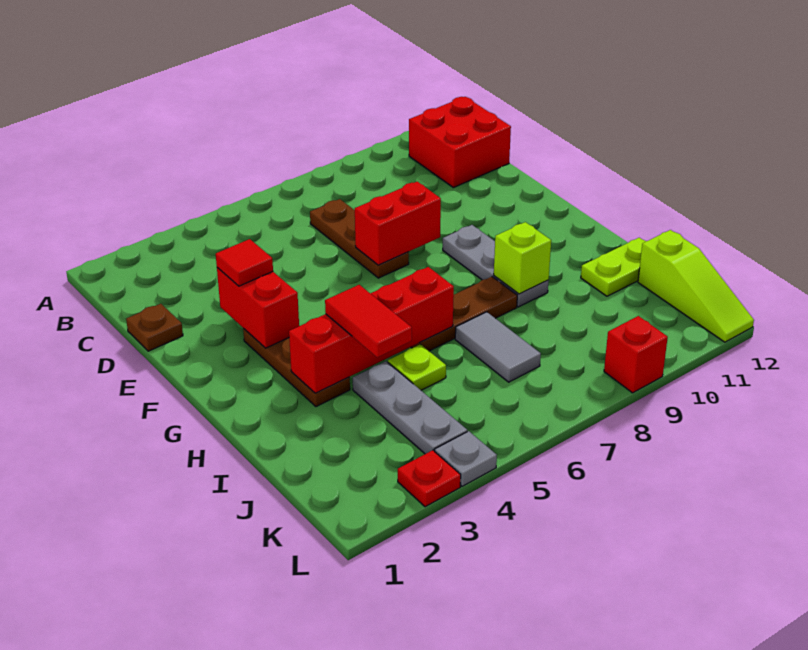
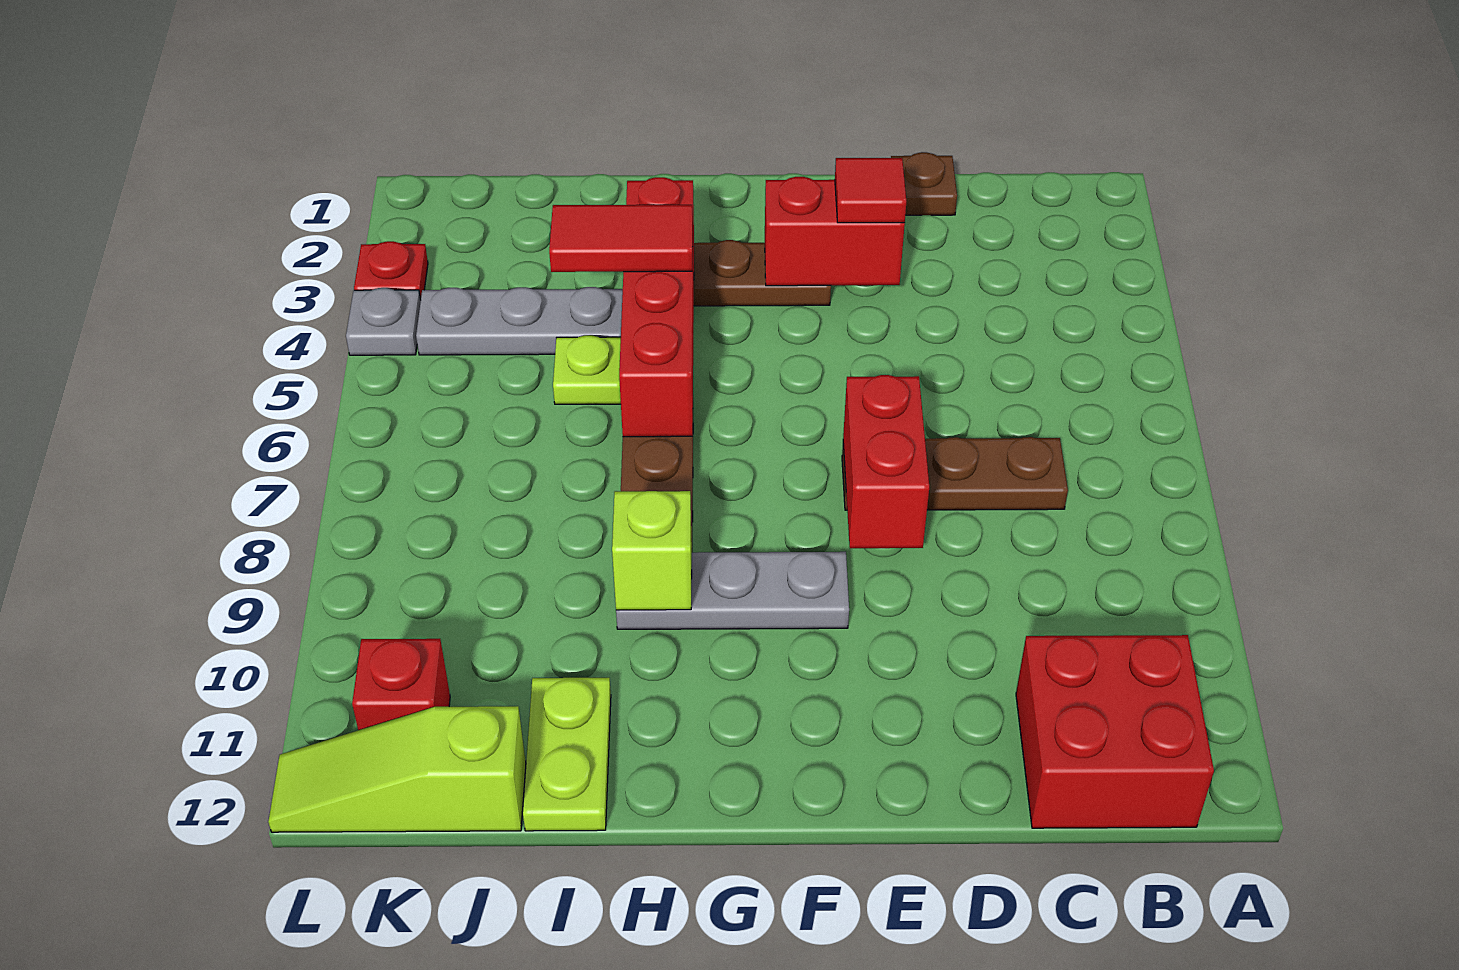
grey tile I7:J7 level 1 -> none
red brick L9 level 1 -> red brick K11 level 1

